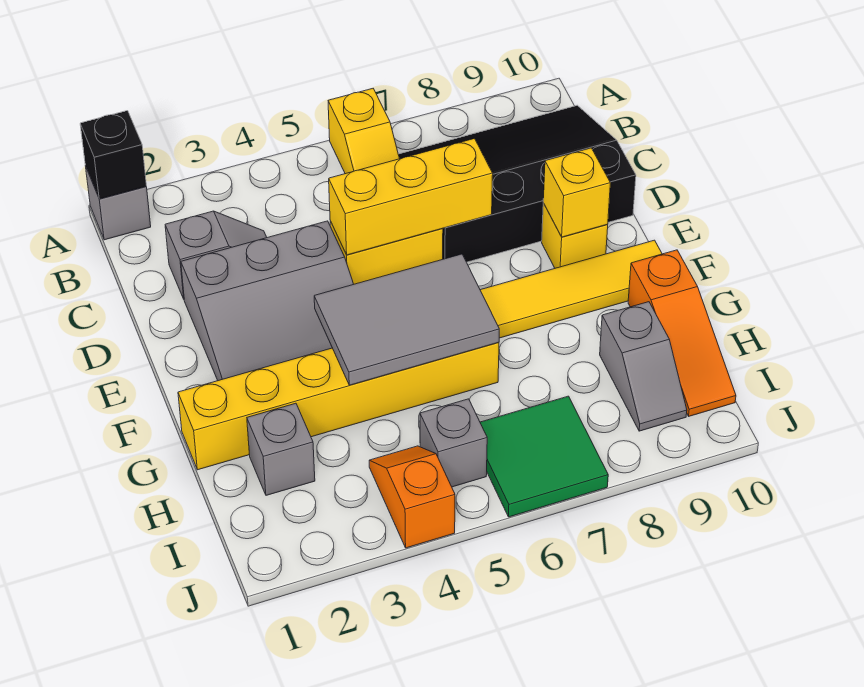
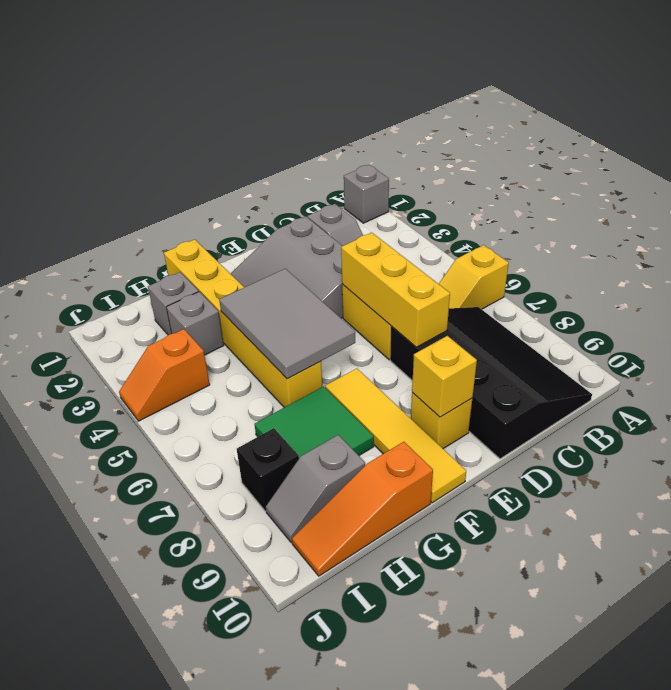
black brick A1 level 2 -> black brick I8 level 1
orange slope I4:J4 level 1 top J -> orange slope I4:J4 level 1 top I
grey brick I5 level 1 -> grey brick H3 level 1
green tile I6:J7 level 1 -> green tile G7:H8 level 1

